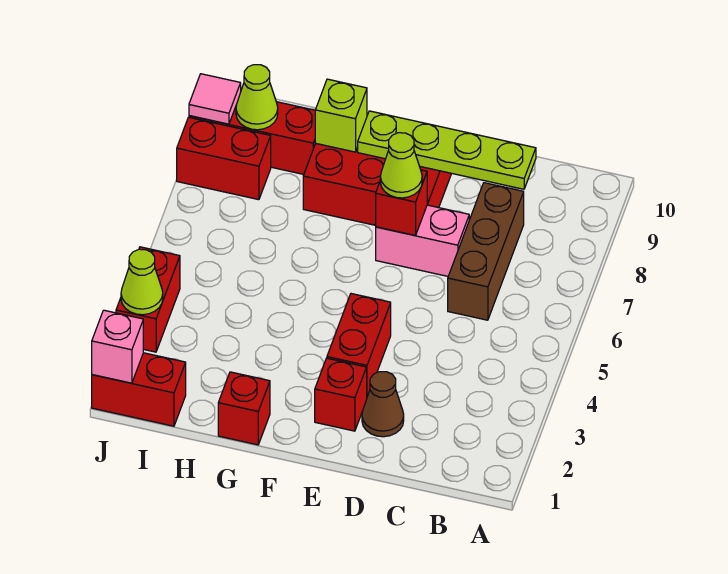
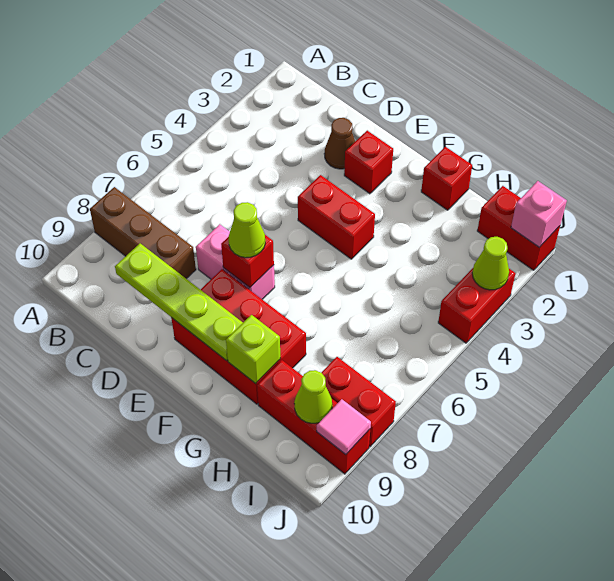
brown brick C6:C8 level 1 -> brown brick A8:C8 level 1
red brick E3:E4 level 1 -> red brick E4:F4 level 1

